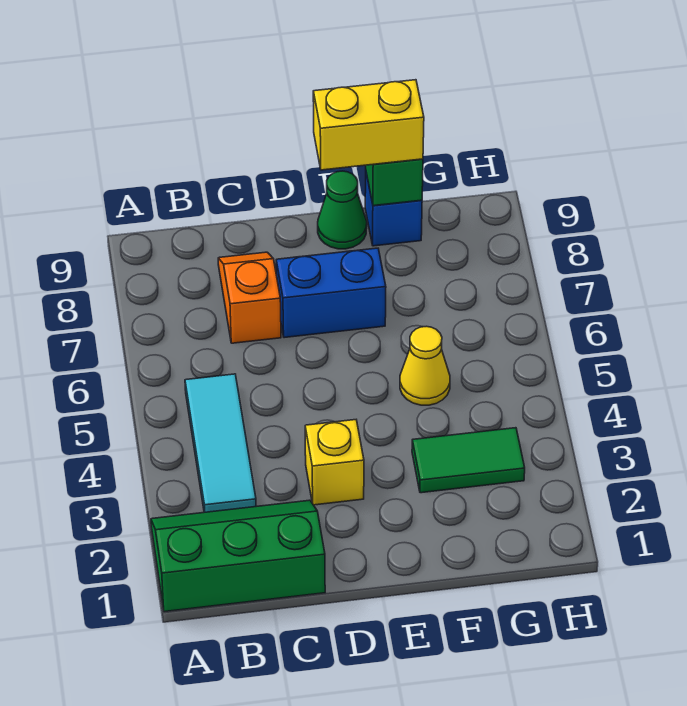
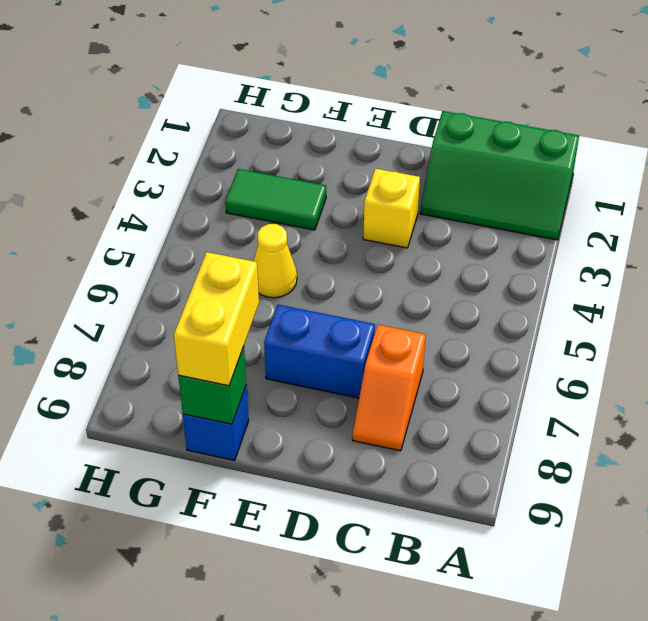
cyan tile B3:B5 level 1 -> none
green cone E9 level 1 -> none
yellow brick E9:F9 level 3 -> yellow brick F8:F9 level 3

